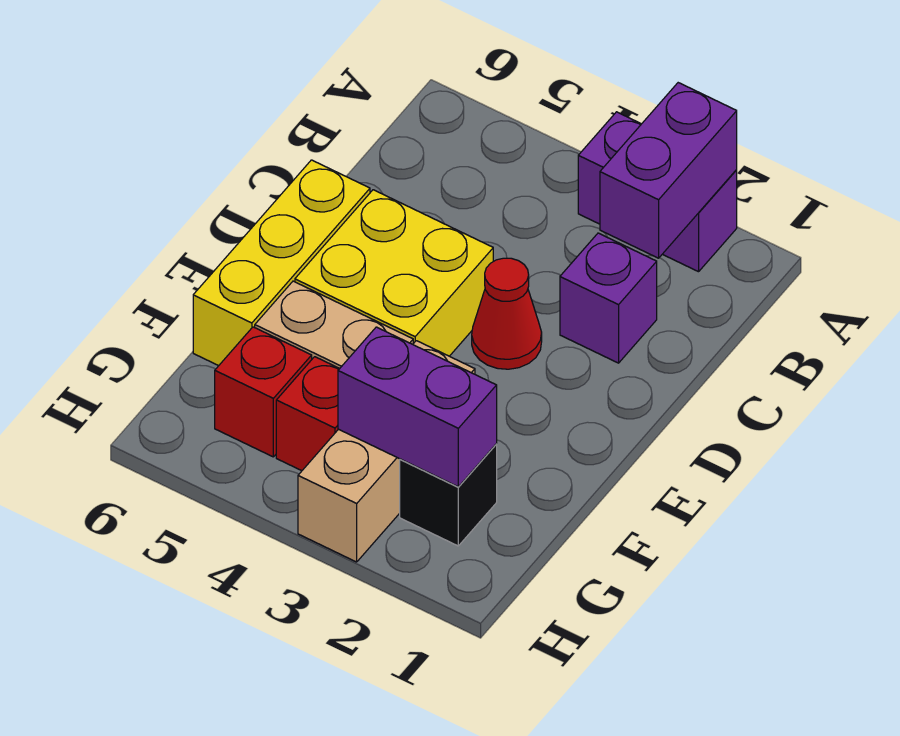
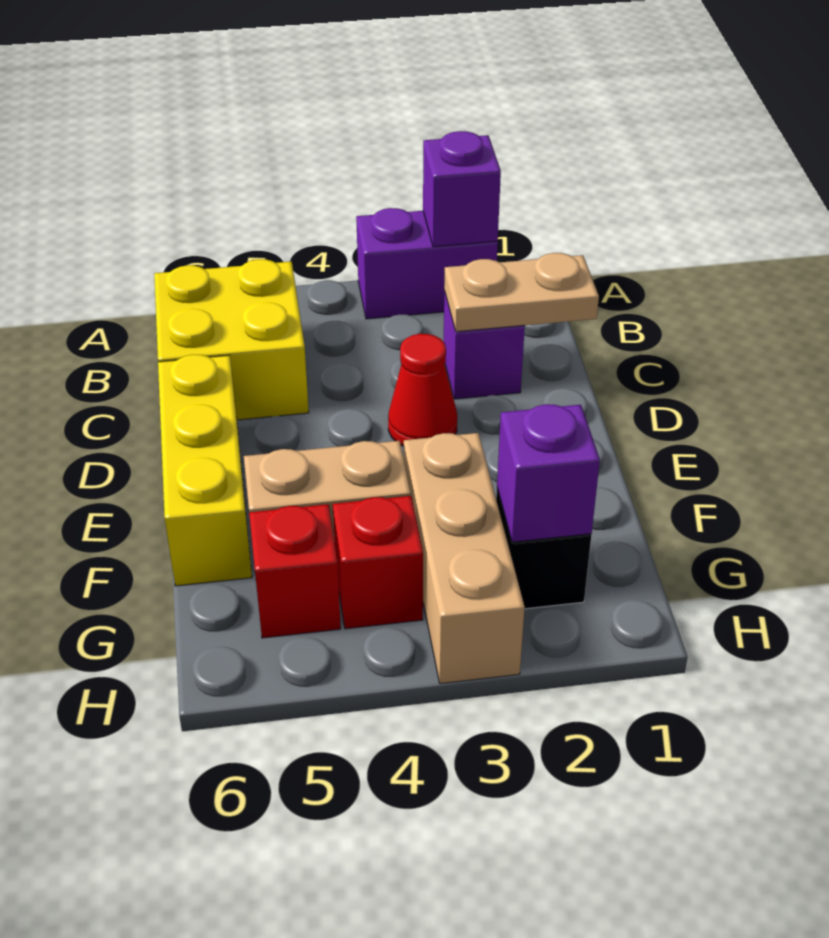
purple brick A2:B2 level 2 -> purple brick A2 level 2
none -> tan plate C1:C2 level 2
yellow brick D4:E5 level 1 -> yellow brick B5:C6 level 1
purple brick G2:G3 level 2 -> purple brick G2 level 2

